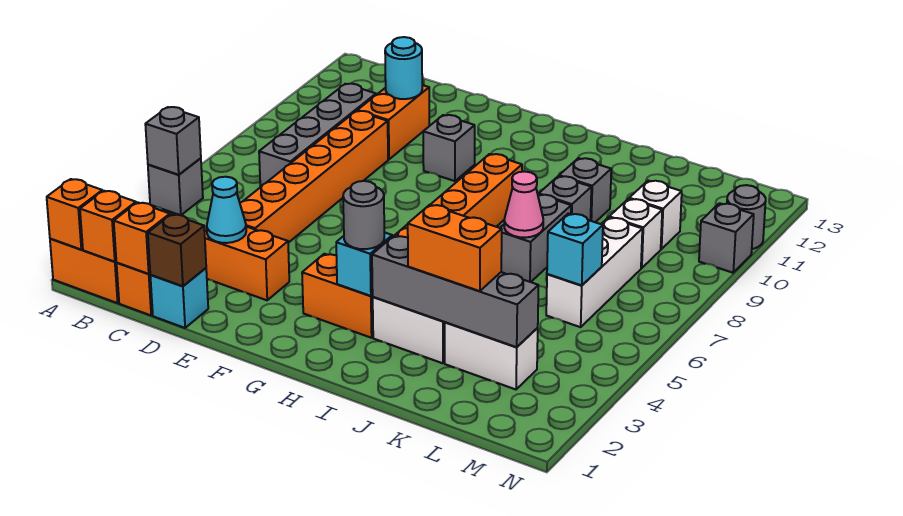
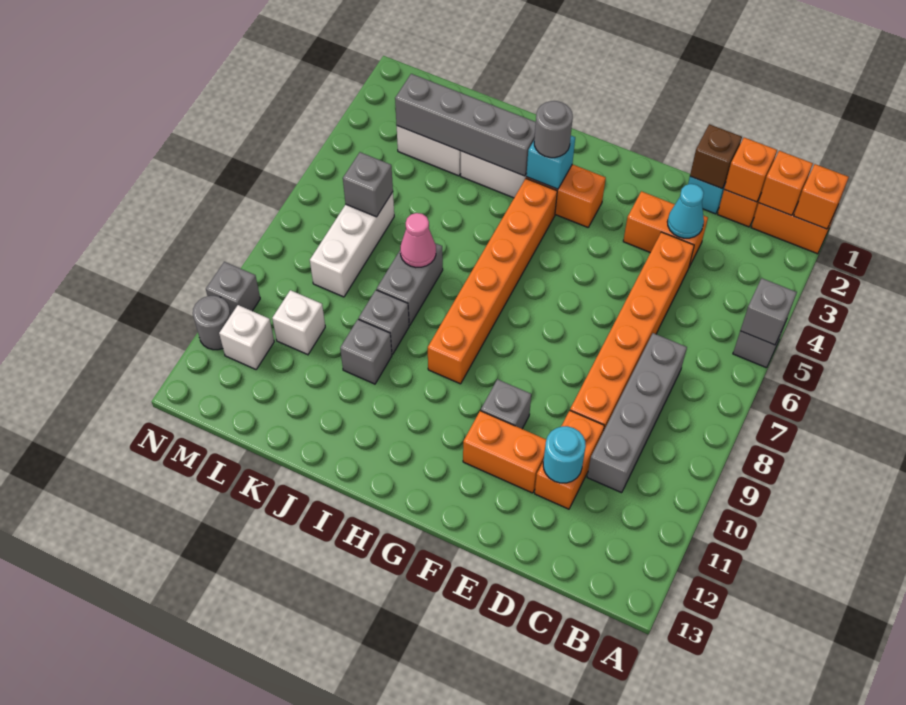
orange brick J3:K3 level 3 -> orange brick E11:F11 level 1
cyan brick L6 level 2 -> grey brick L6 level 2
white brick L9 level 1 -> white brick M11 level 1

